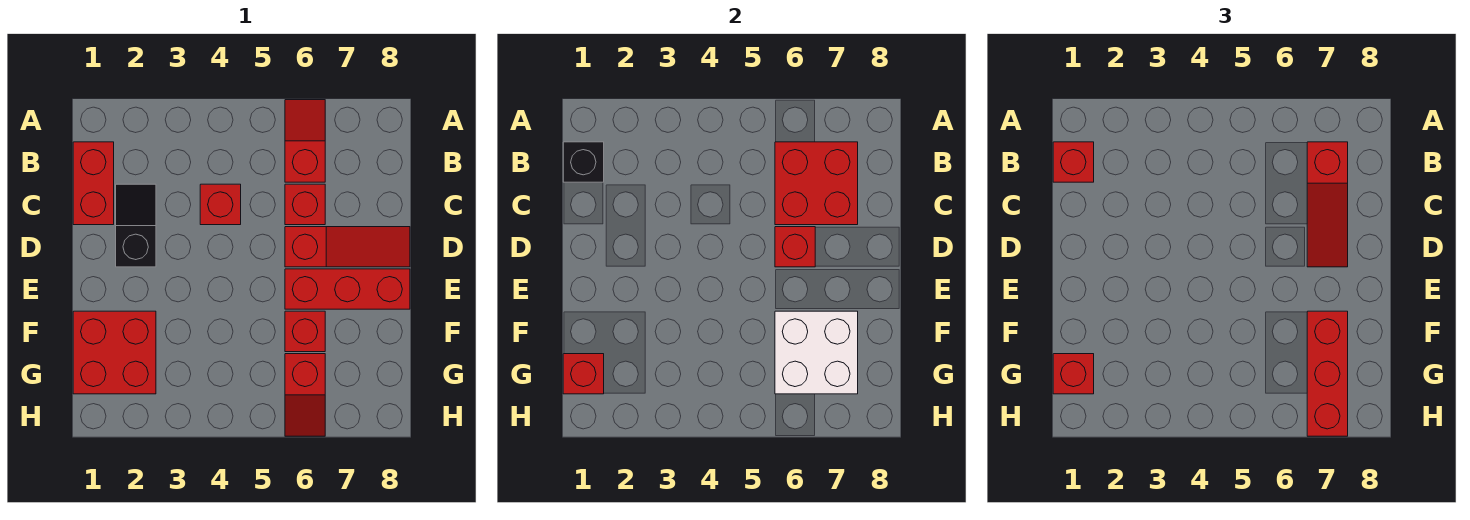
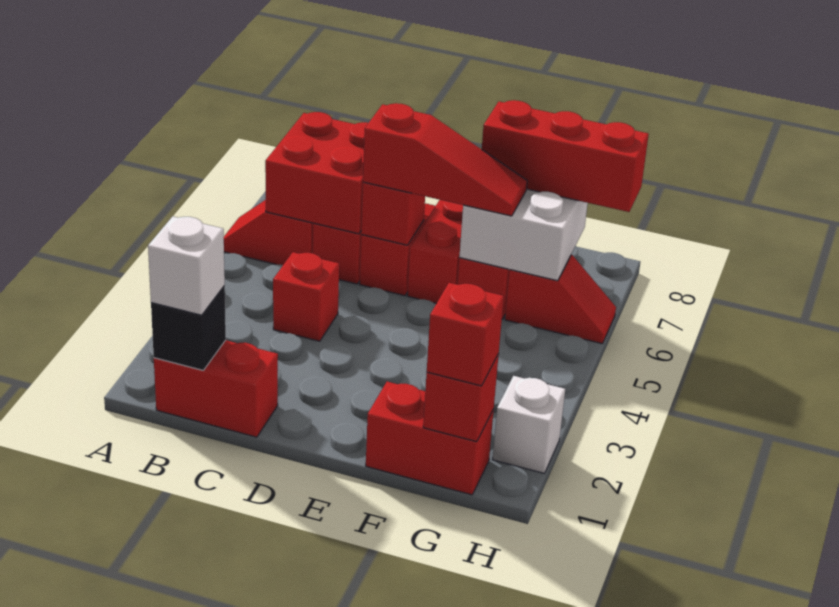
red brick B1 level 3 -> white brick B1 level 3
red slope B7:D7 level 3 top B -> red slope D6:F6 level 3 top D
black slope C2:D2 level 1 top D -> none
red brick F1:G2 level 1 -> red brick F1:G1 level 1
none -> white brick H2 level 1

